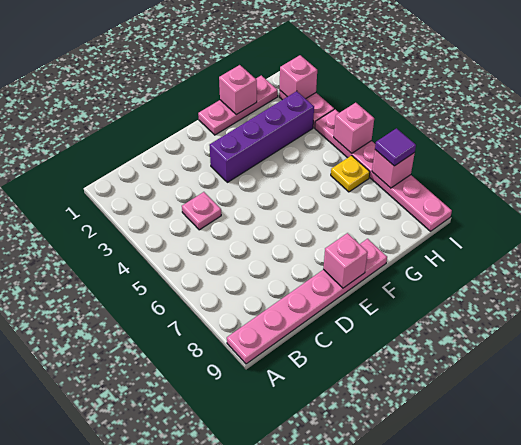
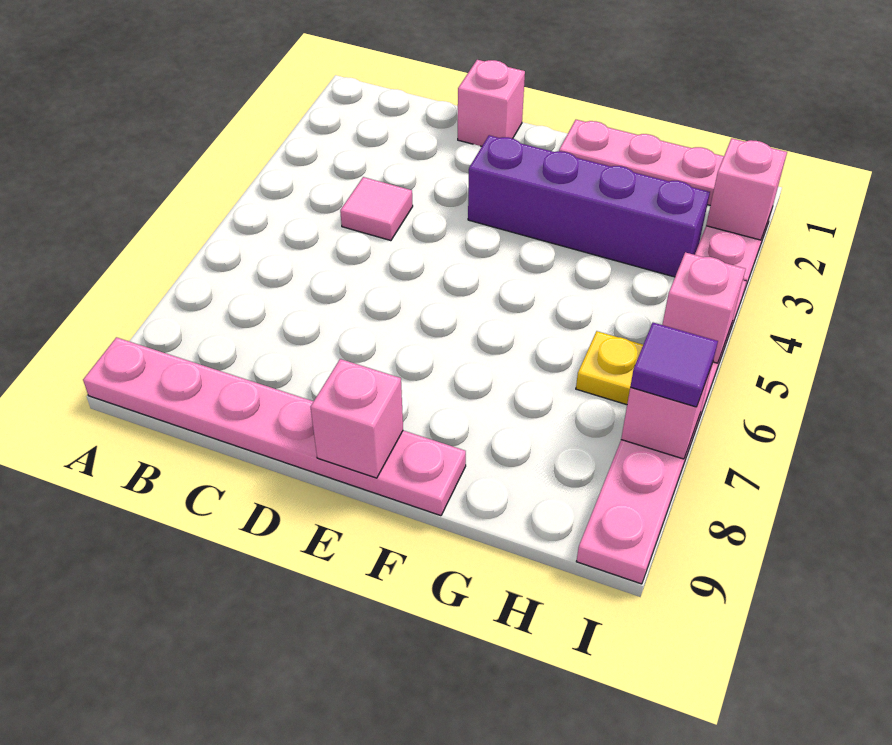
pink plate C4 level 1 -> pink tile C4 level 1
pink brick G1 level 2 -> pink brick D1 level 1

